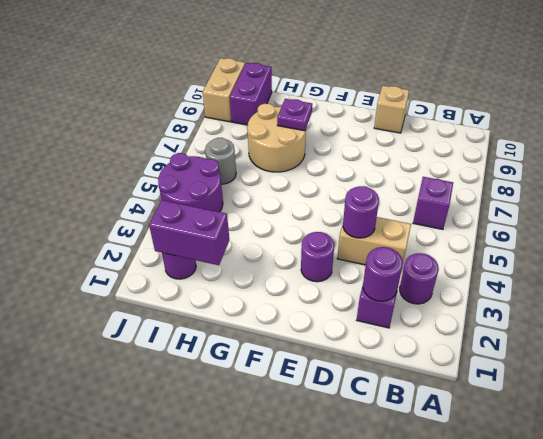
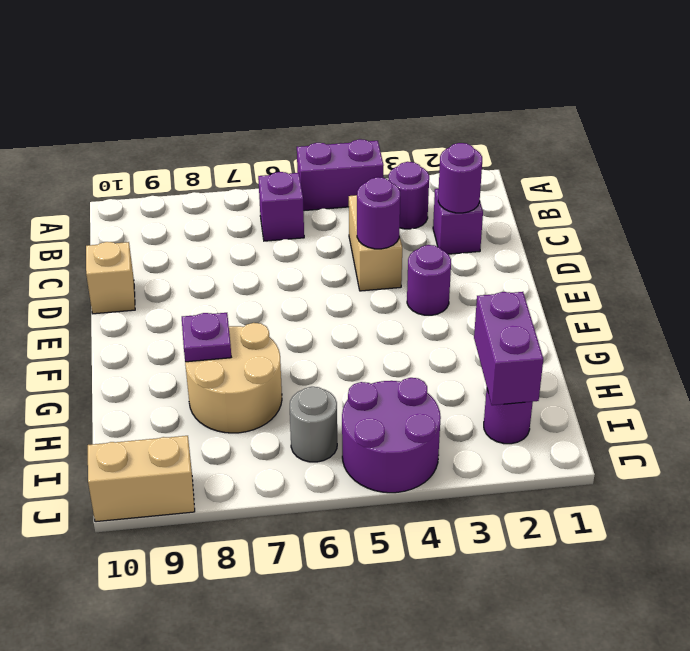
purple brick I9:I10 level 1 -> purple brick A4:A5 level 1

